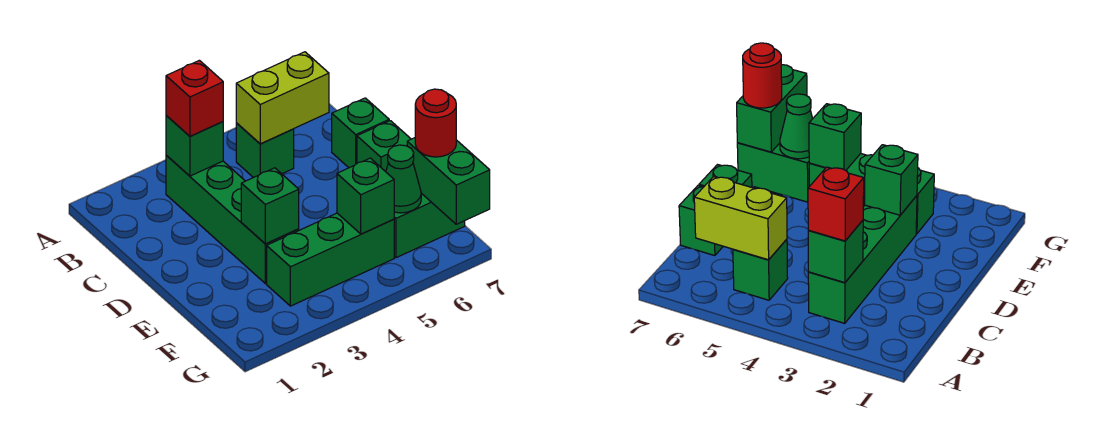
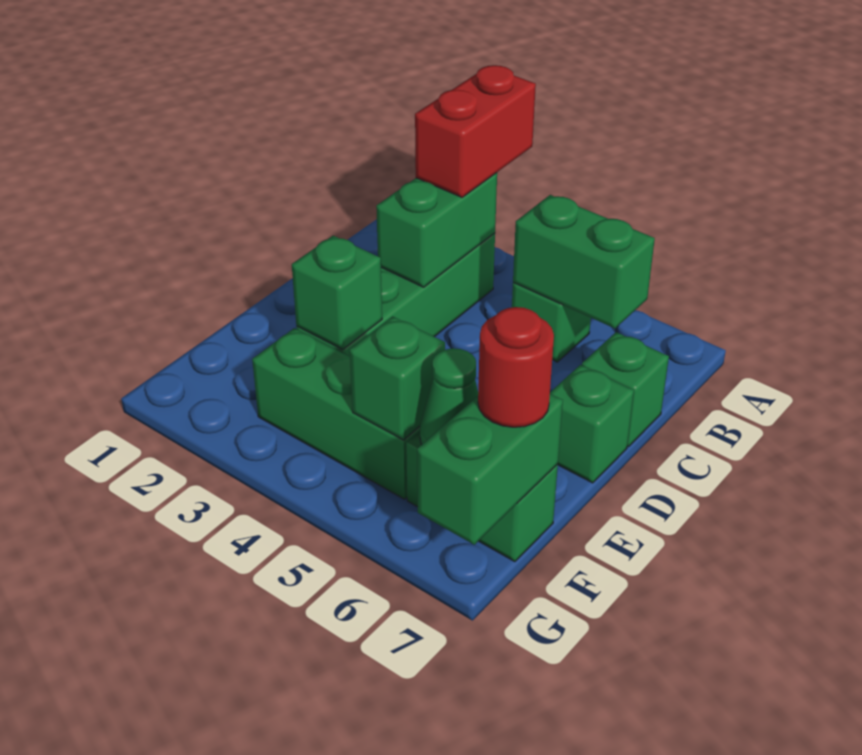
green brick B3 level 2 -> green brick B3:C3 level 2
red brick B3 level 3 -> red brick A3:B3 level 3
lime brick B5:B6 level 2 -> green brick B5:B6 level 2

